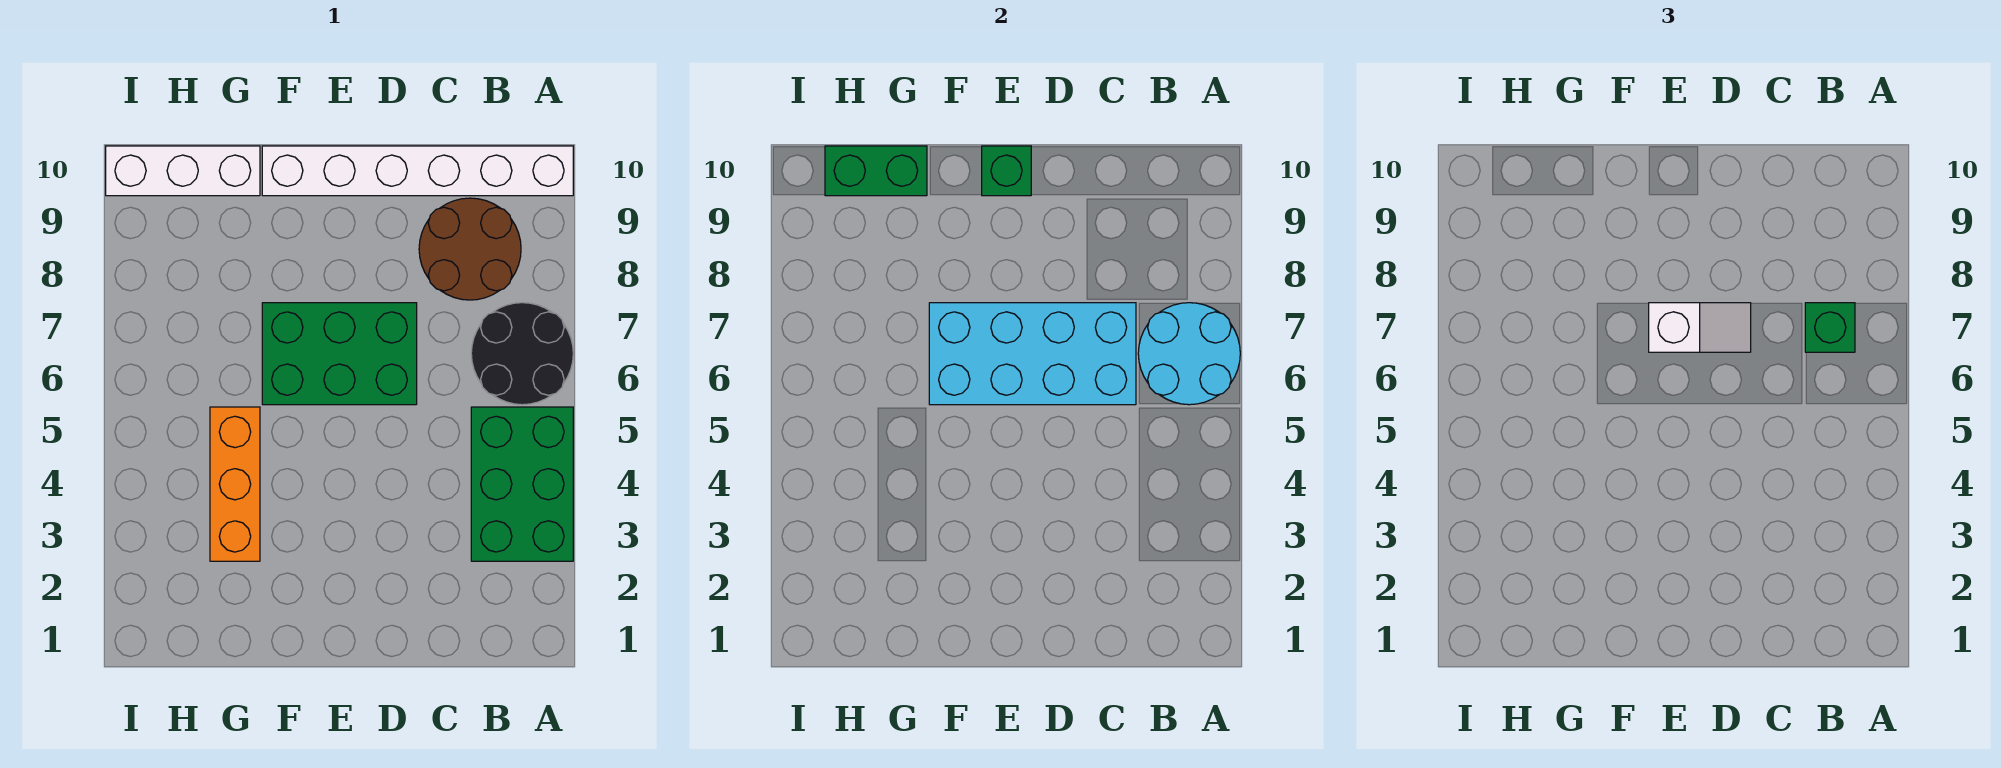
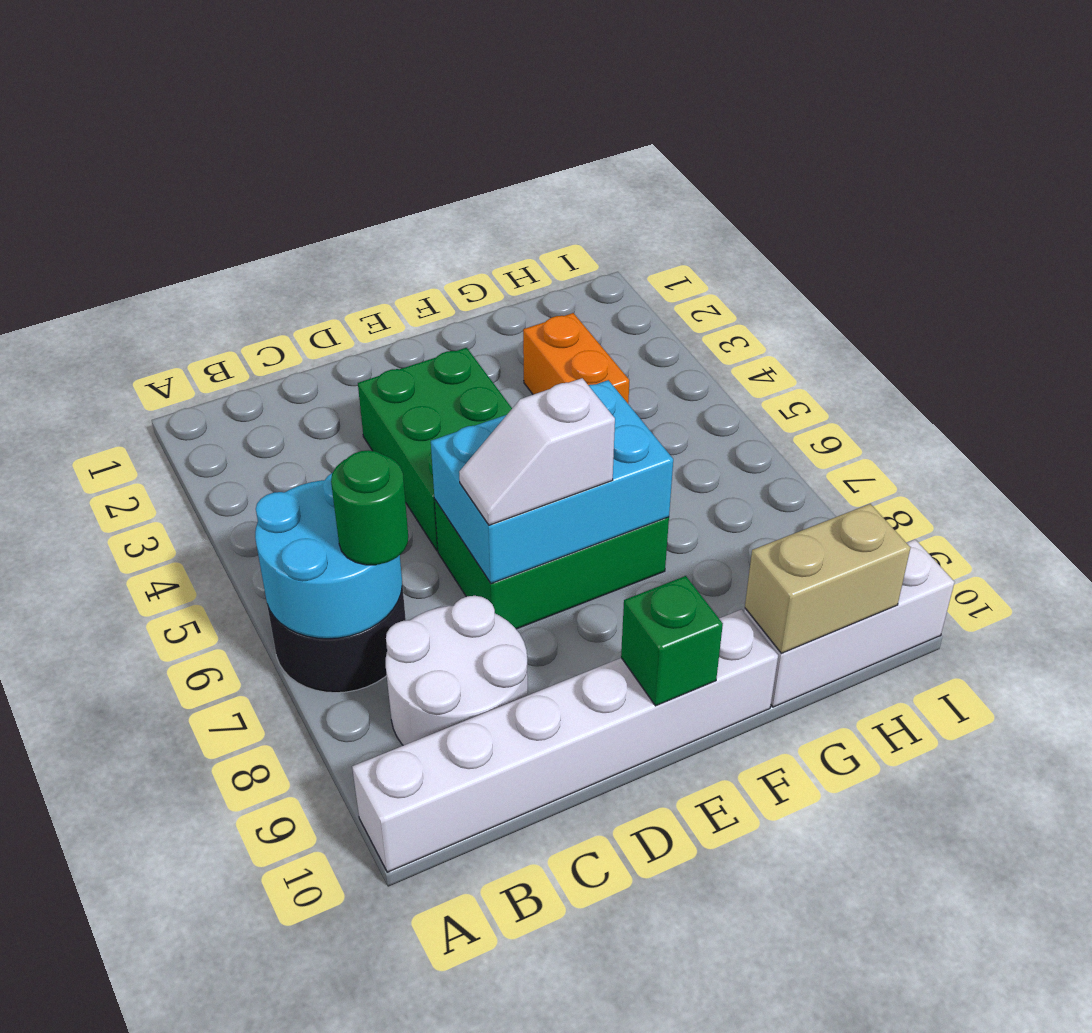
green brick A3:B5 level 1 -> green brick D3:E5 level 1
green brick B7 level 3 -> green round brick B7 level 3
brown round brick B8:C9 level 1 -> white round brick B8:C9 level 1
cyan brick C6:F7 level 2 -> cyan brick D6:F7 level 2
orange brick G3:G5 level 1 -> orange brick G3:G4 level 1
green brick G10:H10 level 2 -> tan brick G10:H10 level 2

